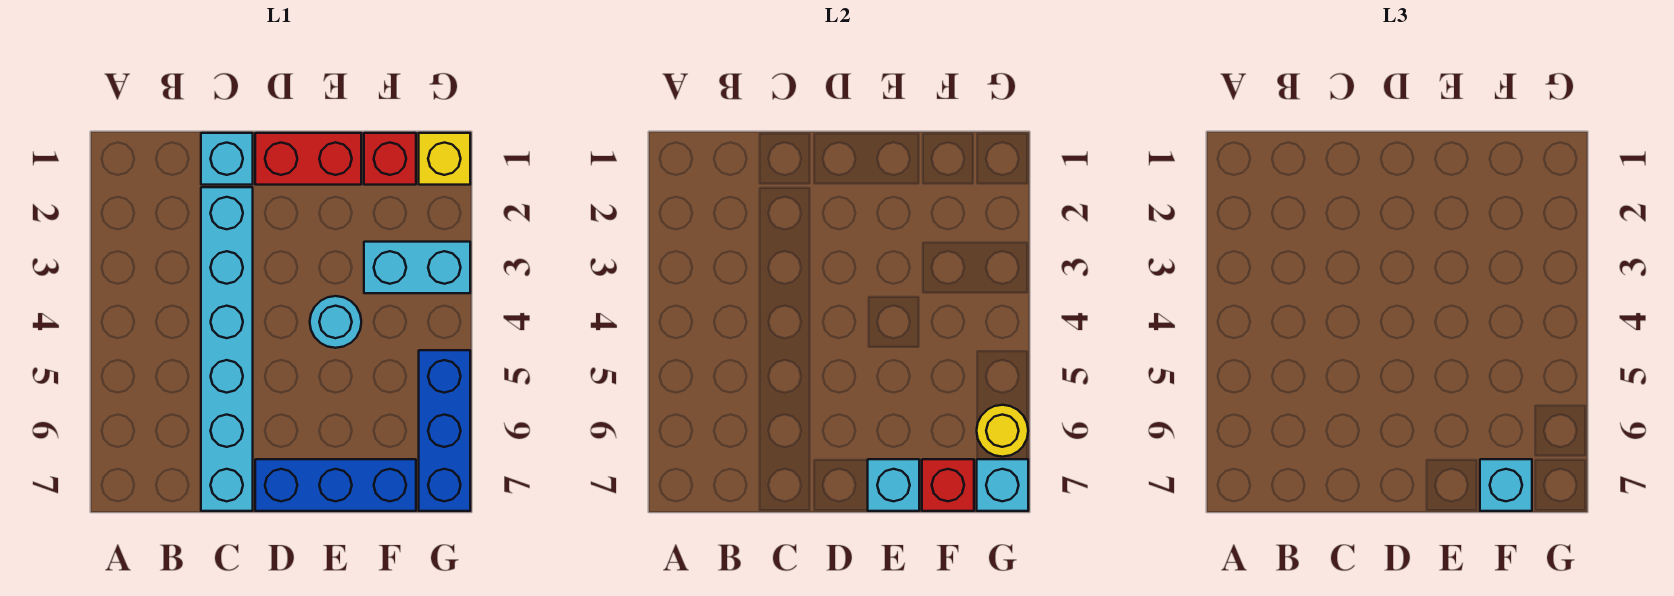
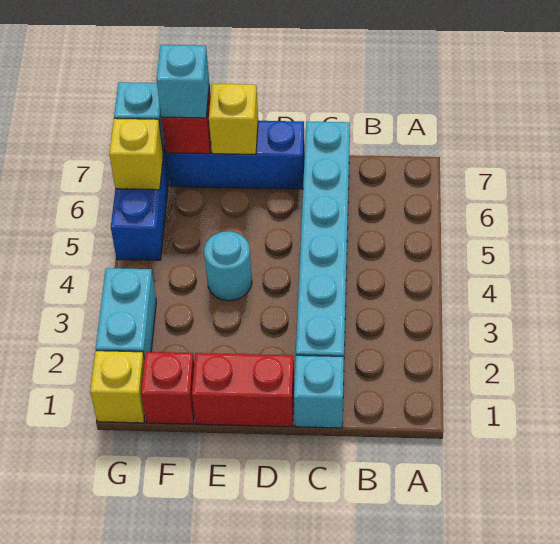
cyan brick E7 level 2 -> yellow brick E7 level 2
cyan brick F3:G3 level 1 -> cyan brick G2:G3 level 1
yellow round brick G6 level 2 -> yellow brick G6 level 2

